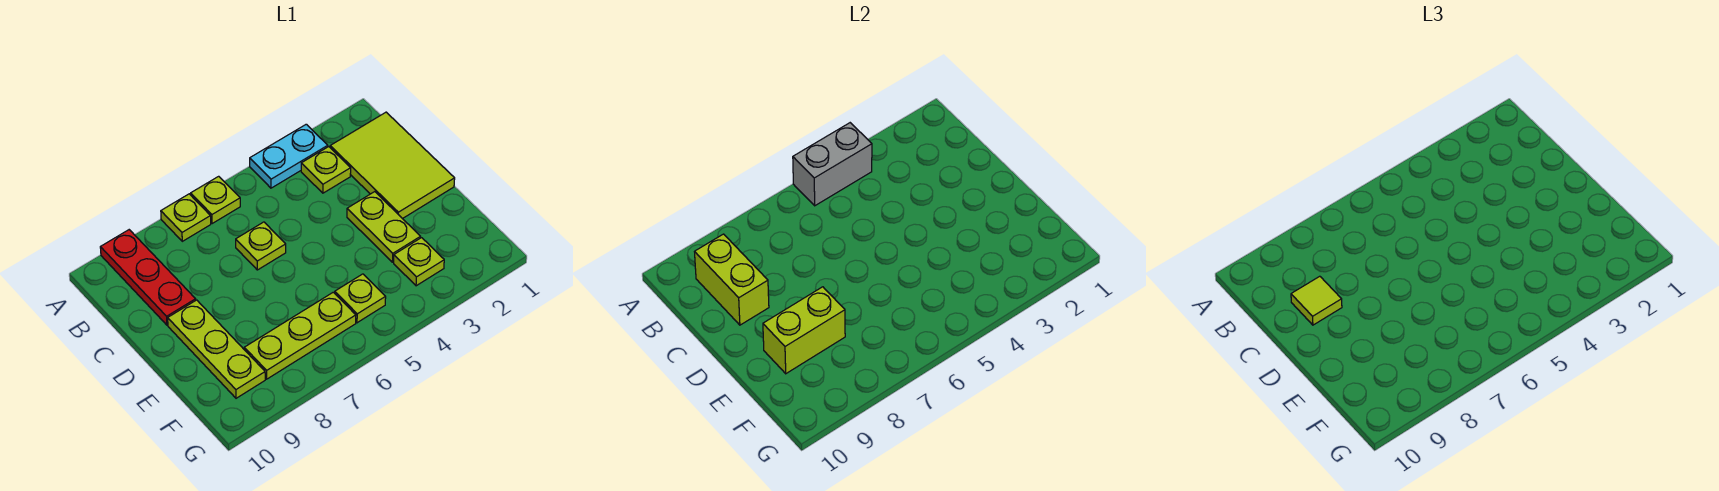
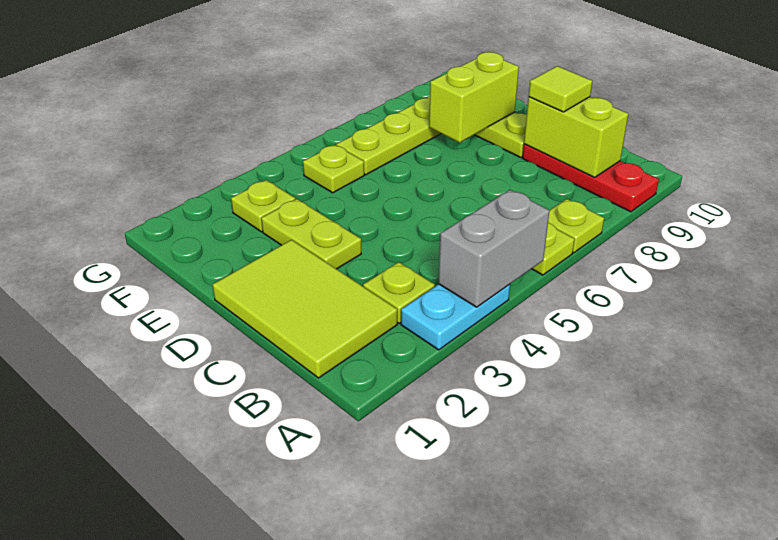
lime plate C6 level 1 -> none

